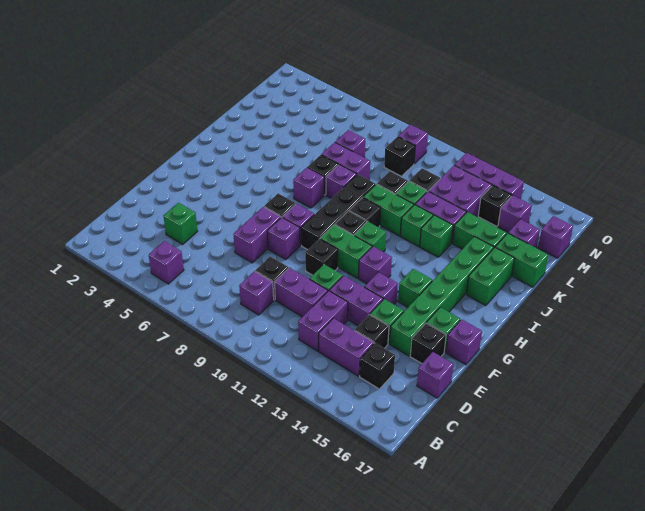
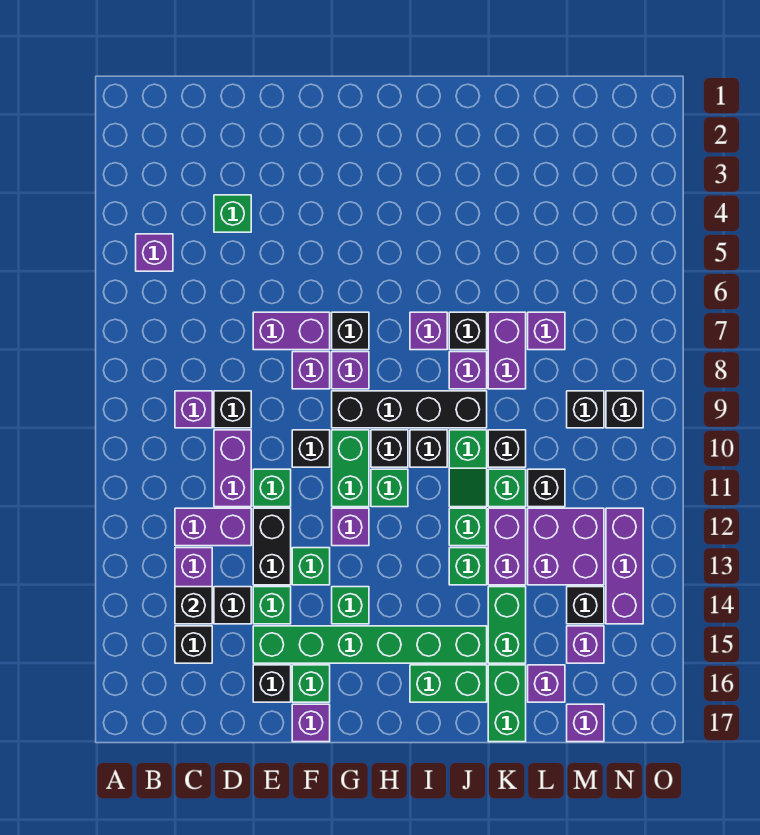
none -> black brick C14 level 2
purple brick D17 level 1 -> none
purple brick E12:E13 level 1 -> black brick E12:E13 level 1
purple brick F13 level 1 -> green brick F13 level 1
green brick J10:J11 level 1 -> green slope J10:J11 level 1 top 10
purple brick N9 level 1 -> black brick N9 level 1

